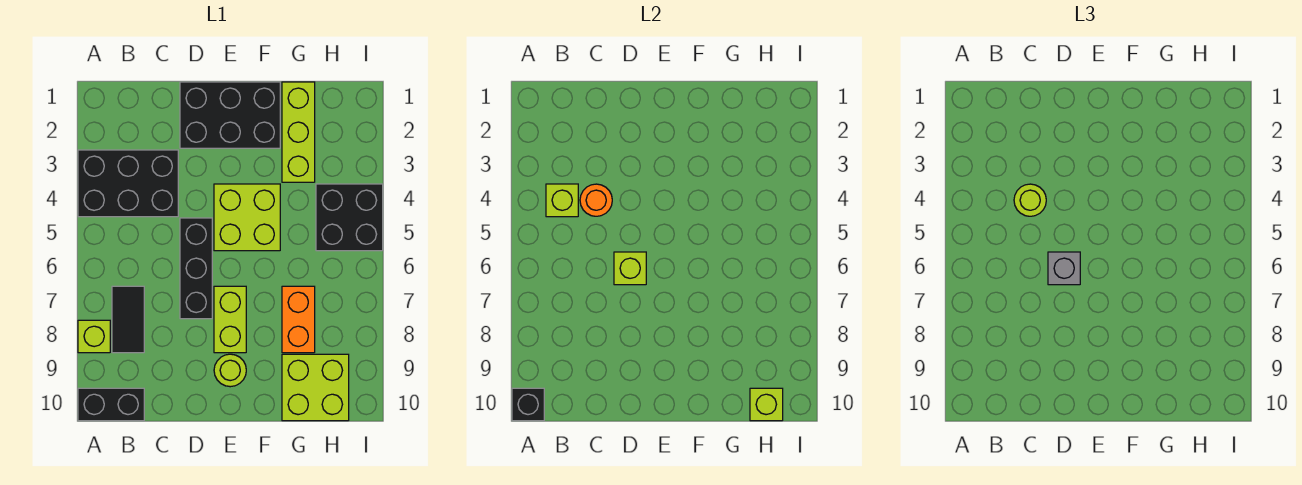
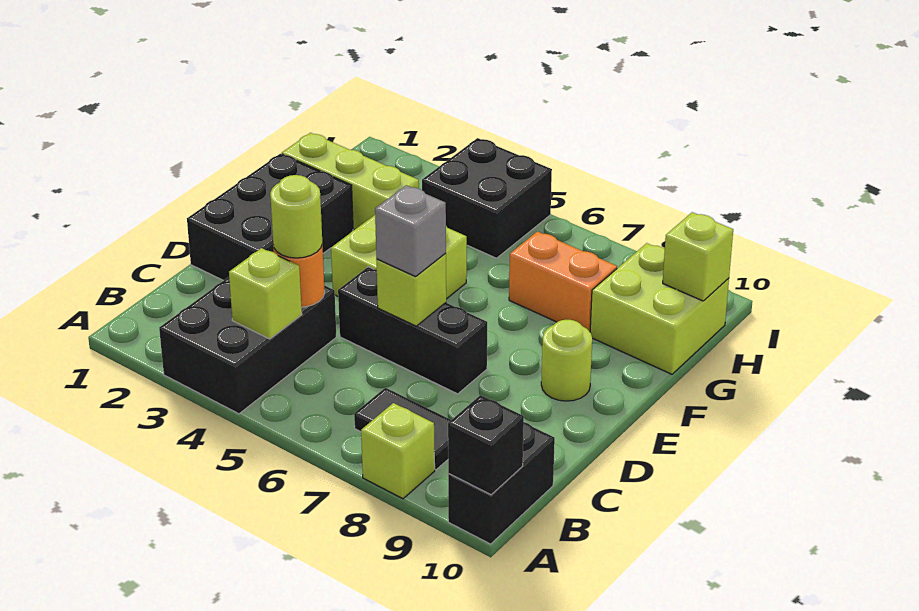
lime brick E7:E8 level 1 -> none

